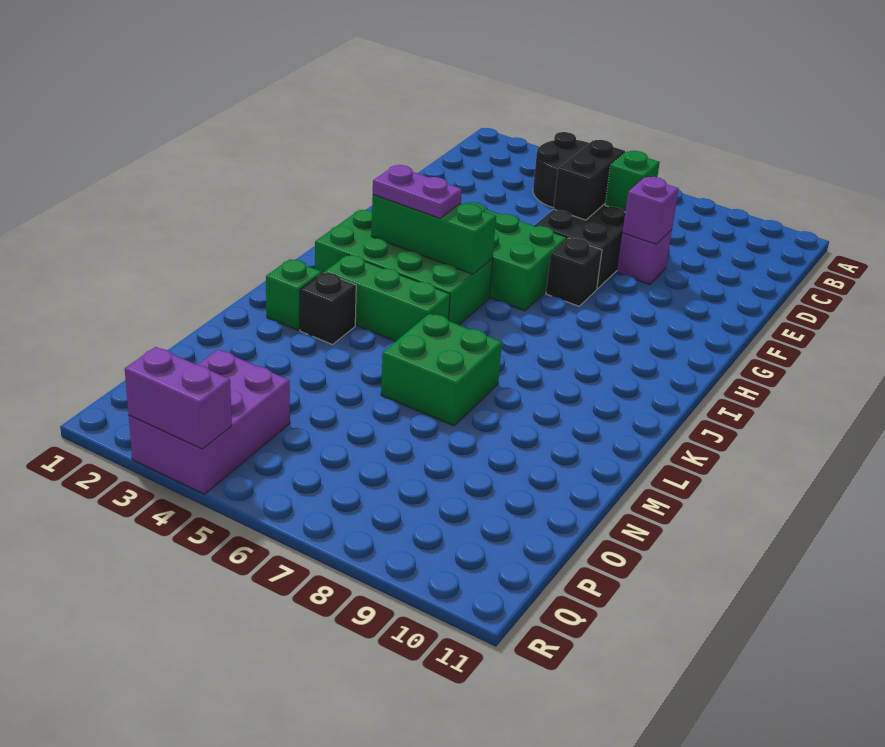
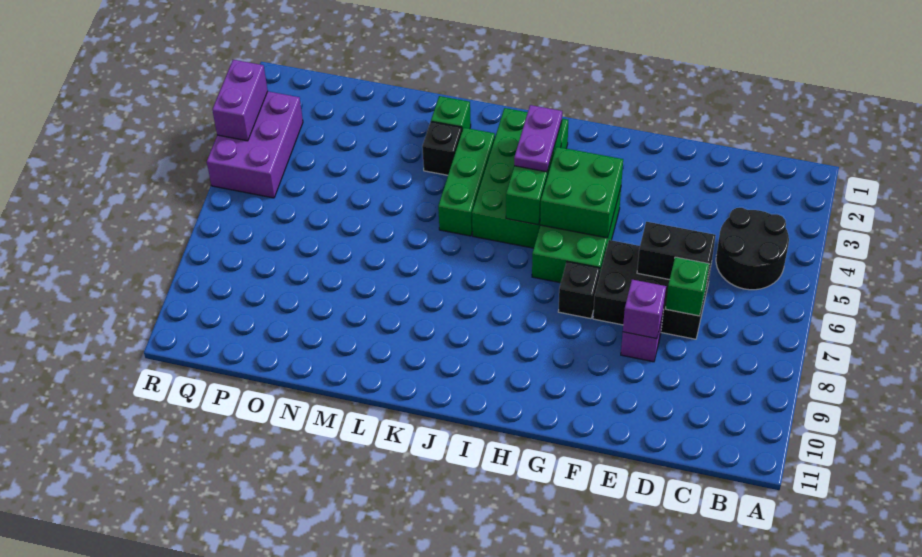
green brick L6:M7 level 1 -> green brick G4:H5 level 2
purple brick P3:R4 level 1 -> purple brick Q3:R5 level 1

